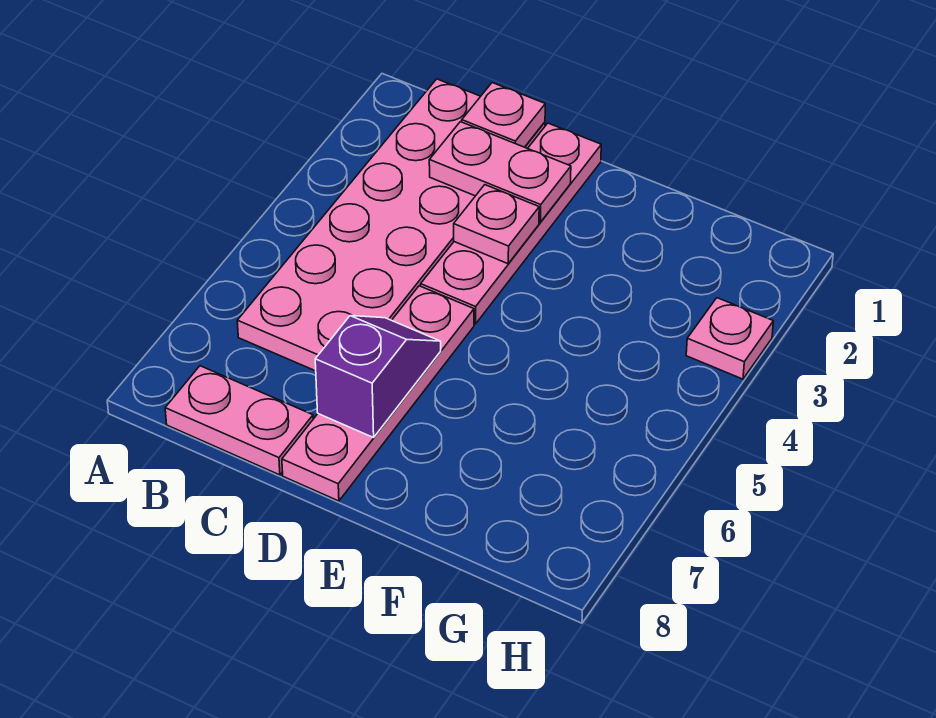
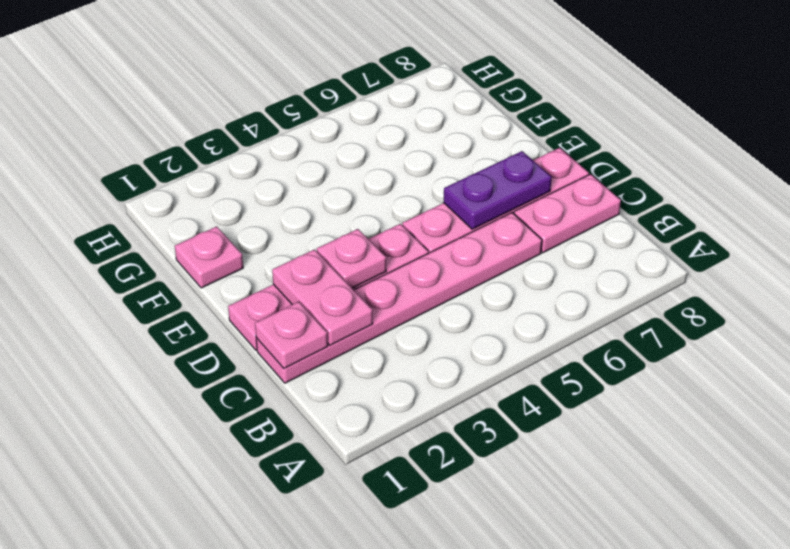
pink plate B1:C6 level 1 -> pink plate C1:C6 level 1
pink plate B8:C8 level 1 -> pink plate C7:C8 level 1
purple slope D6:D7 level 2 top 7 -> purple plate D6:D7 level 2
pink plate H3 level 1 -> pink plate F1 level 1

